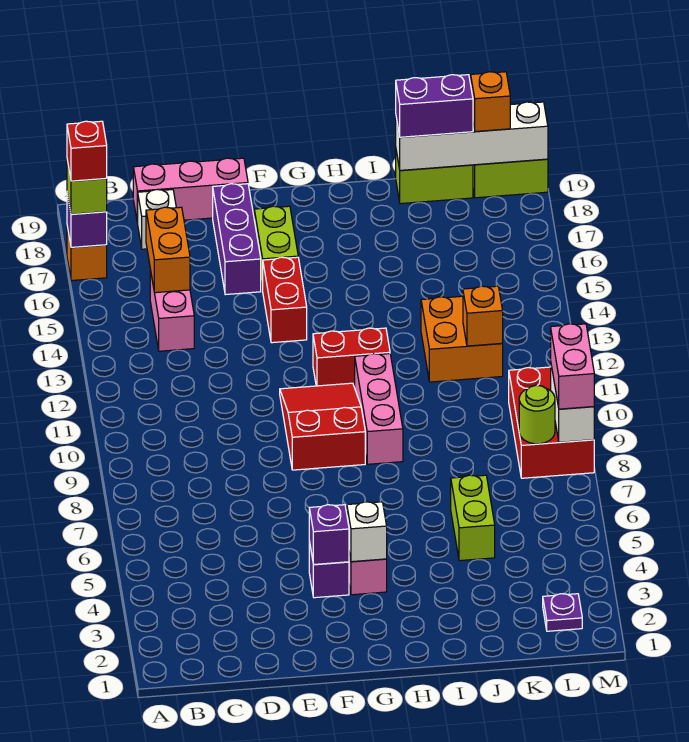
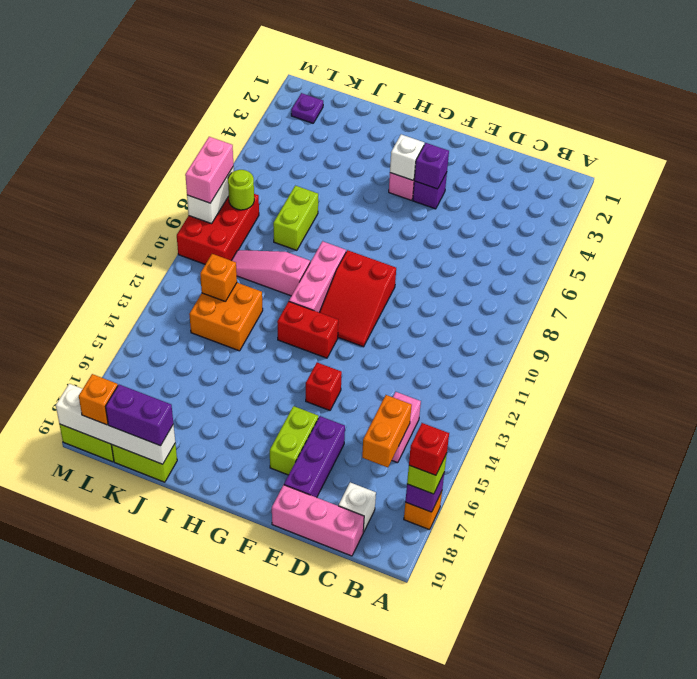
red brick F14:F15 level 1 -> red brick F14 level 1
none -> pink slope I10:K10 level 1 top I
lime brick J5:J6 level 1 -> lime brick J7:J8 level 1

